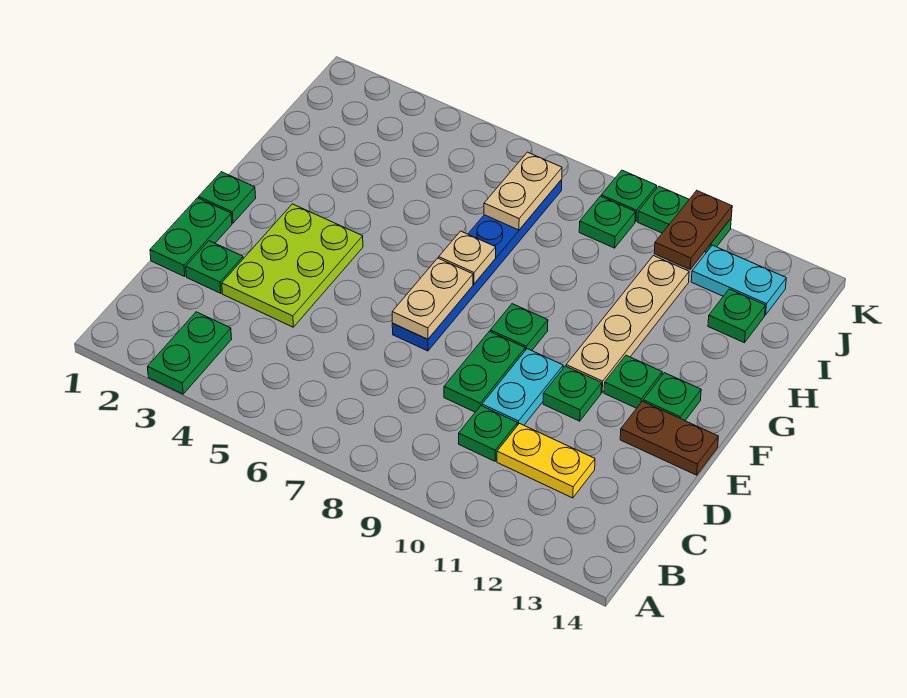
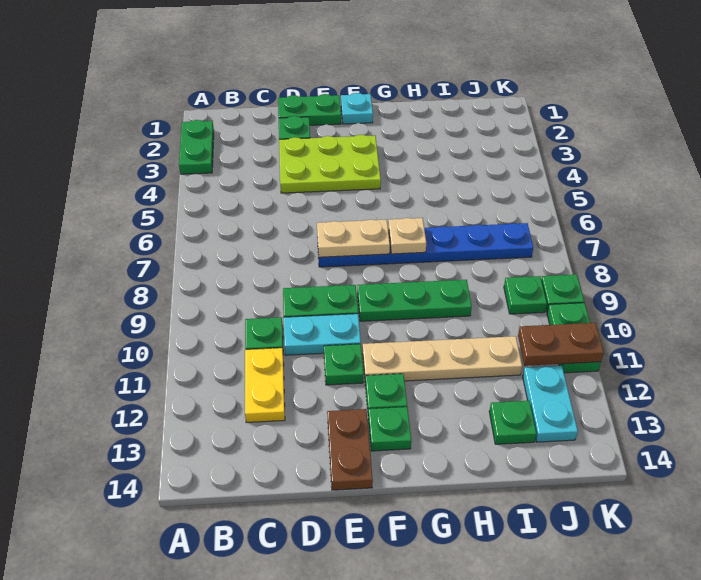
green plate A3:B3 level 1 -> green plate A2:A3 level 1
green plate F1 level 1 -> cyan plate F1 level 1
green plate F9 level 1 -> green plate F9:H9 level 1
tan plate I7:J7 level 2 -> none

